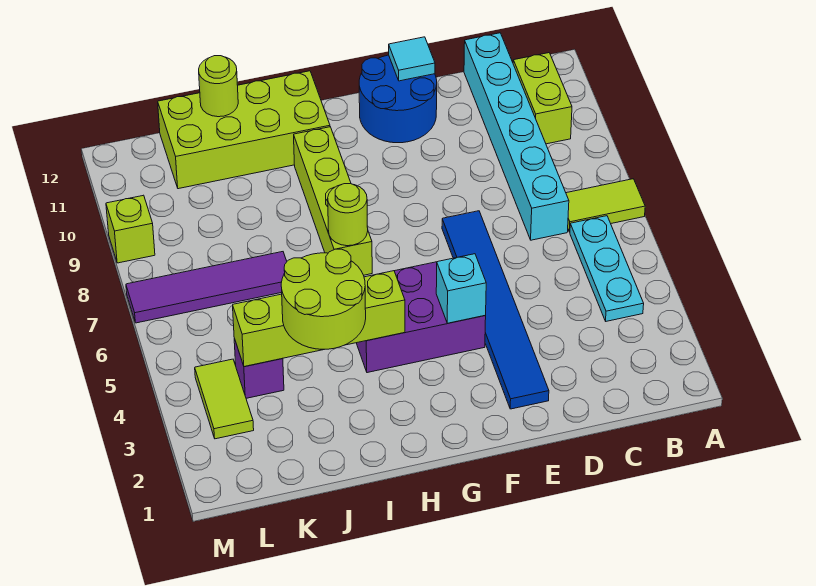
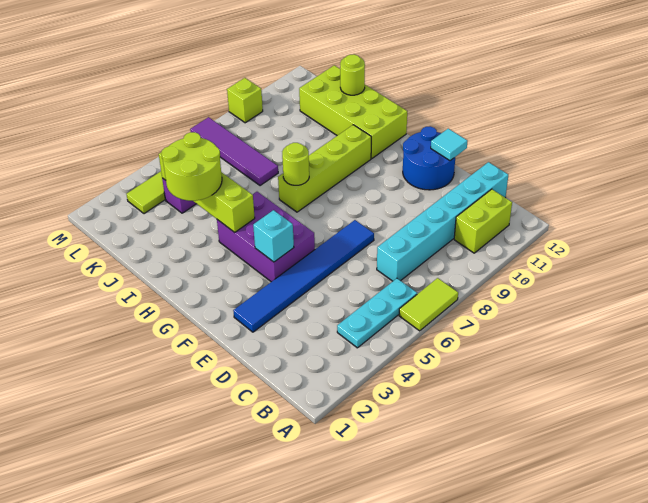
lime tile A7:B7 level 1 -> lime tile A6:A7 level 1

